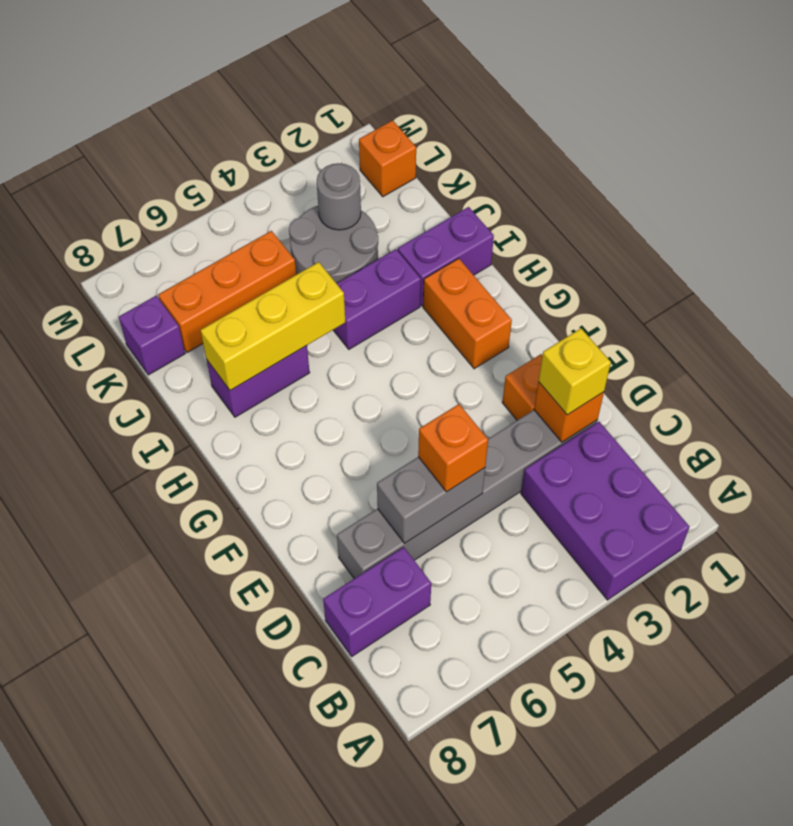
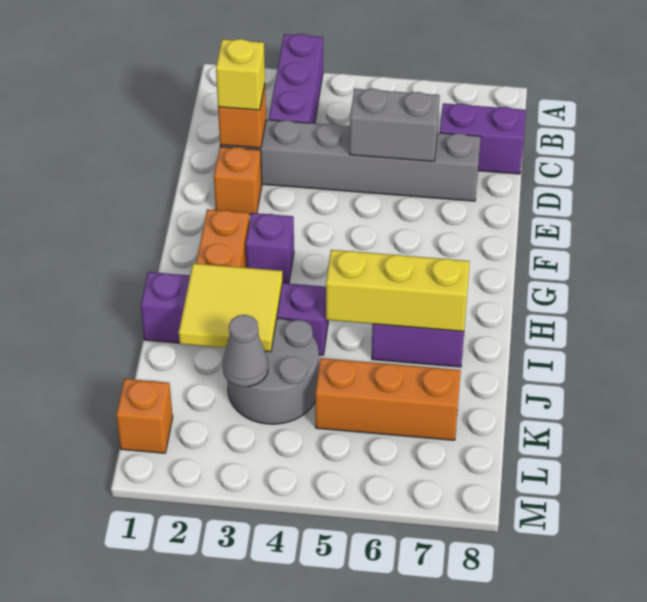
purple brick A2:C3 level 1 -> purple brick A3:C3 level 1
orange brick D5 level 3 -> none
none -> yellow tile I2:J3 level 2
grey round brick K3 level 2 -> grey cone K3 level 2
purple brick K8 level 1 -> purple brick G3 level 1

